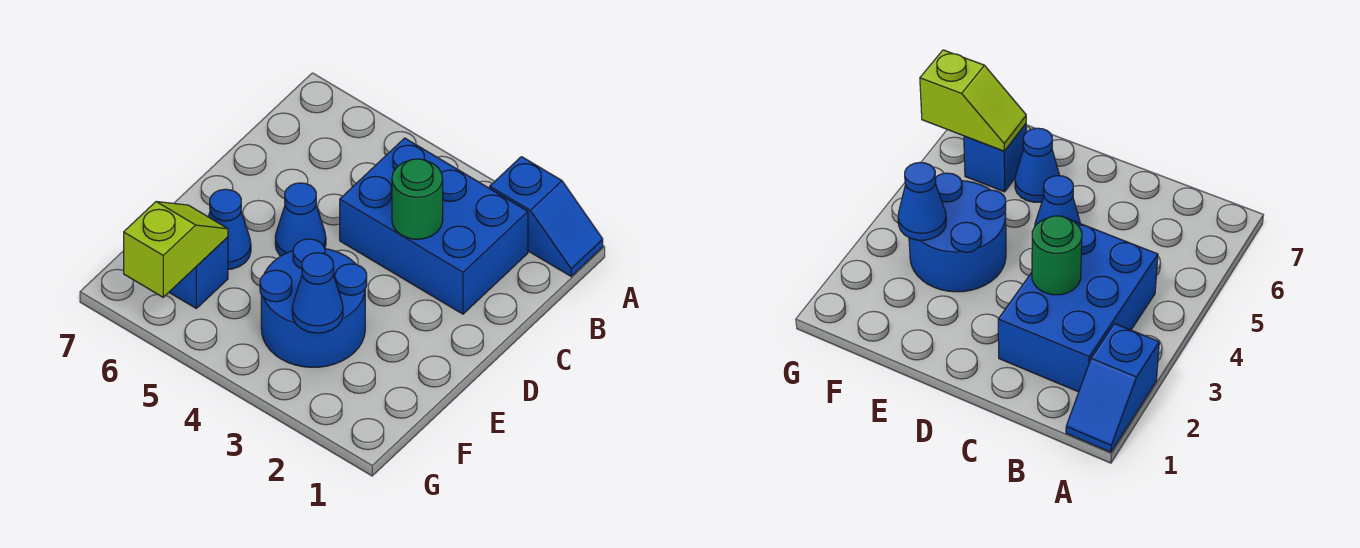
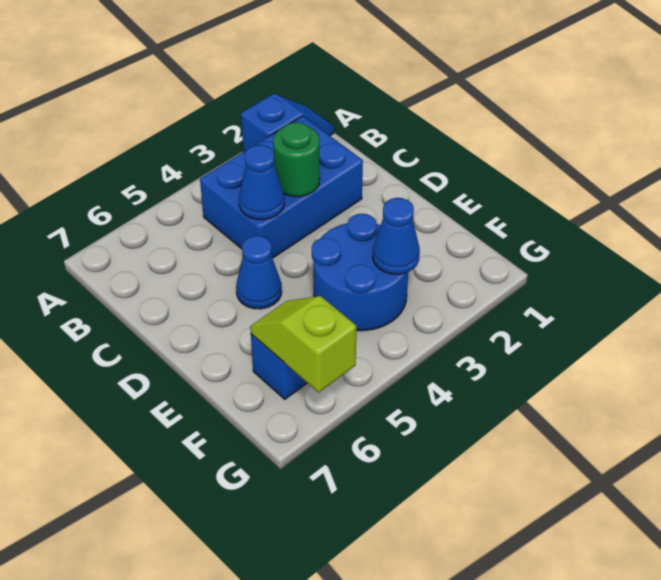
blue cone E6 level 1 -> blue cone C4 level 2

